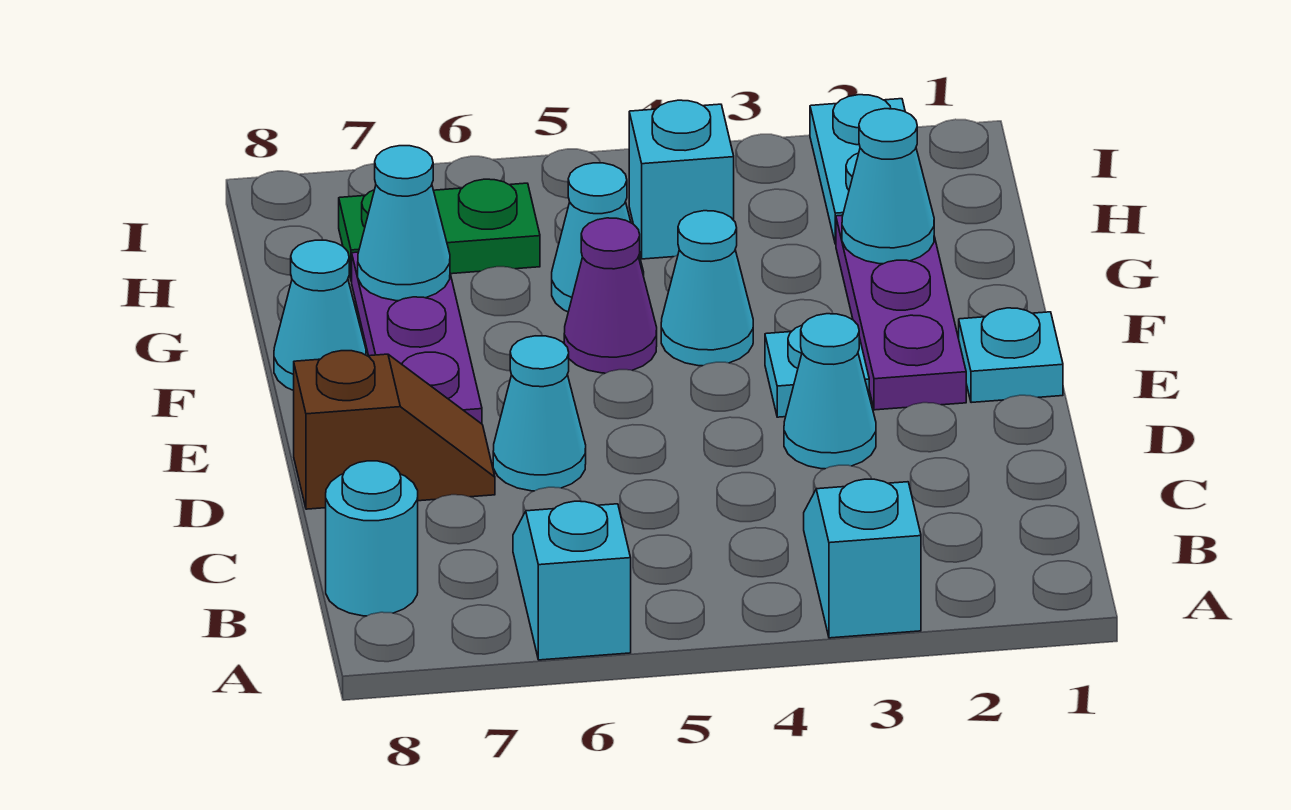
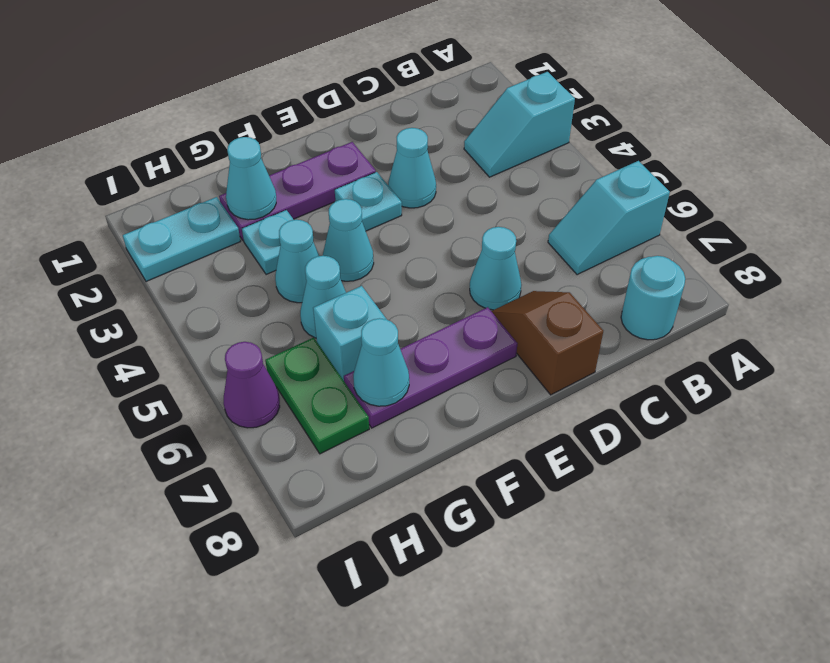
cyan plate E1 level 1 -> cyan plate G3 level 1
purple cone F5 level 1 -> purple cone I6 level 1
cyan cone F8 level 1 -> cyan cone G4 level 1
cyan brick H4 level 1 -> cyan brick G6 level 1

